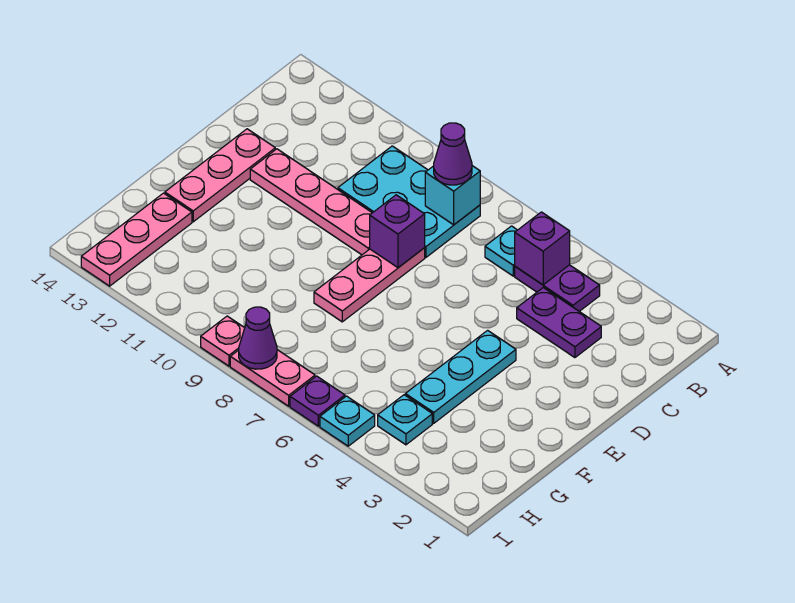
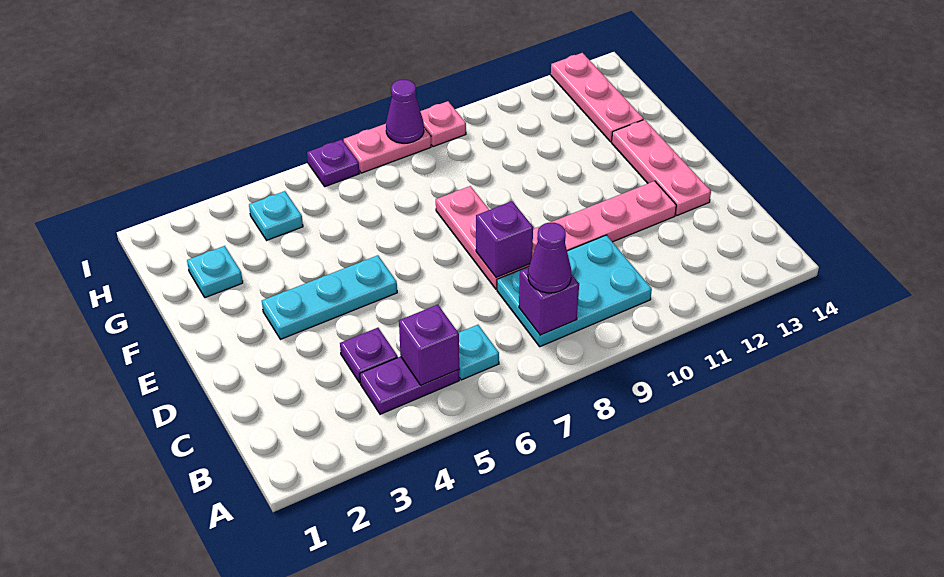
cyan brick B8 level 2 -> purple brick B8 level 2
purple plate C3:C4 level 1 -> purple plate C4 level 1
cyan plate E4:G4 level 1 -> cyan plate E3:E5 level 1
cyan plate I5 level 1 -> cyan plate G2 level 1

